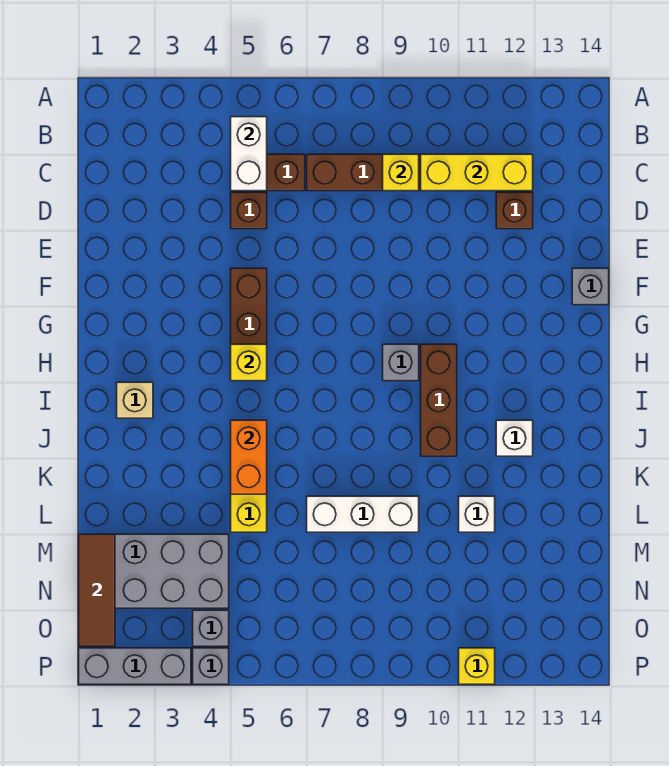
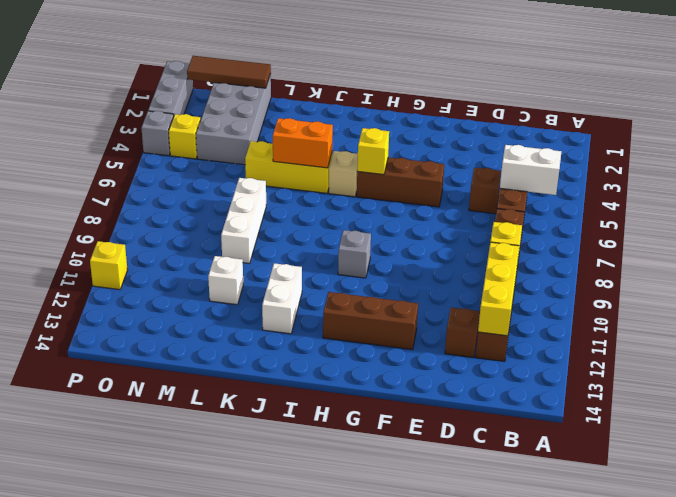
grey brick F14 level 1 -> none
brown brick H10:J10 level 1 -> brown brick F12:H12 level 1
tan brick I2 level 1 -> tan brick I5 level 1
white brick J12 level 1 -> white brick J11:J12 level 1
grey brick O4 level 1 -> yellow brick O4 level 1

